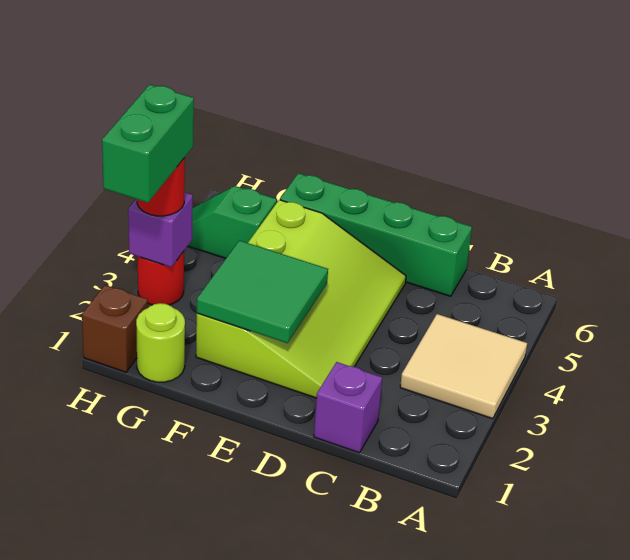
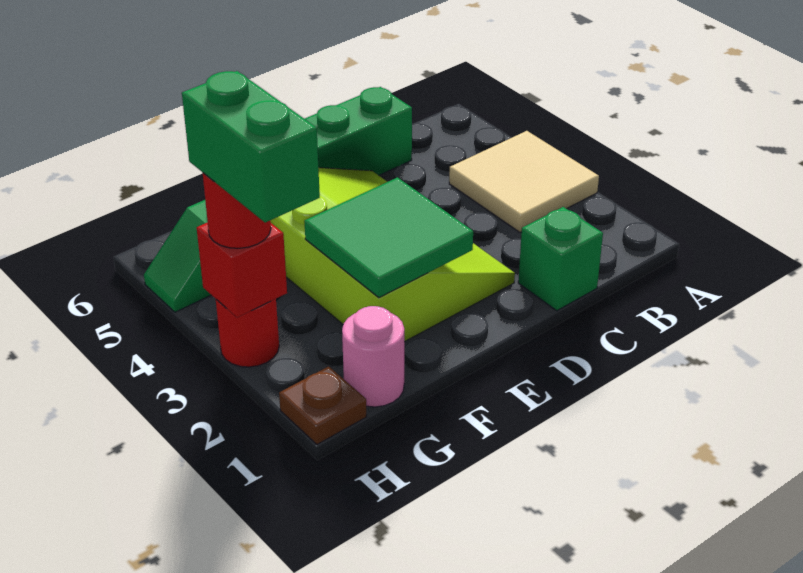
purple brick C1 level 1 -> green brick C1 level 1
lime round brick G1 level 1 -> pink round brick G1 level 1
brown brick H1 level 1 -> brown plate H1 level 1
purple brick H3 level 2 -> red brick H3 level 2

